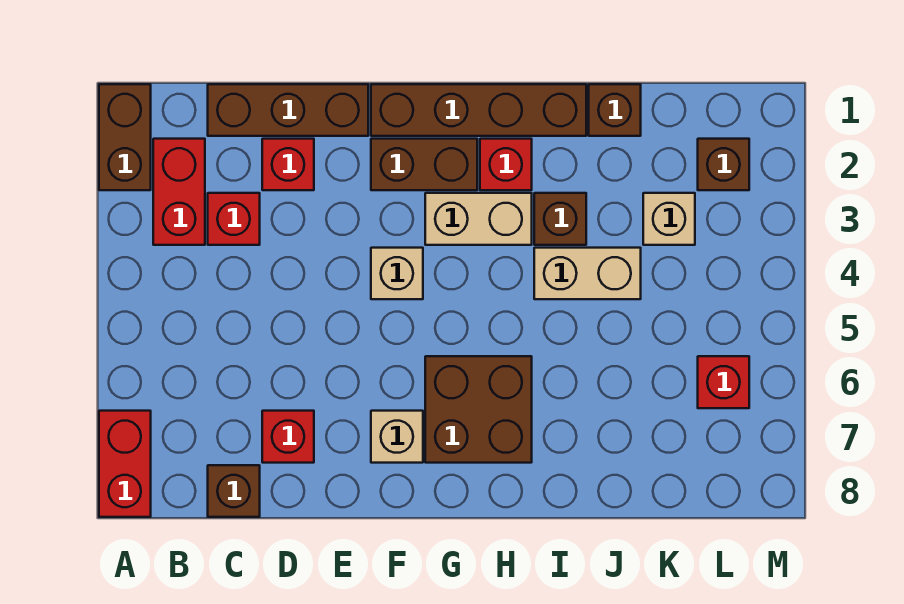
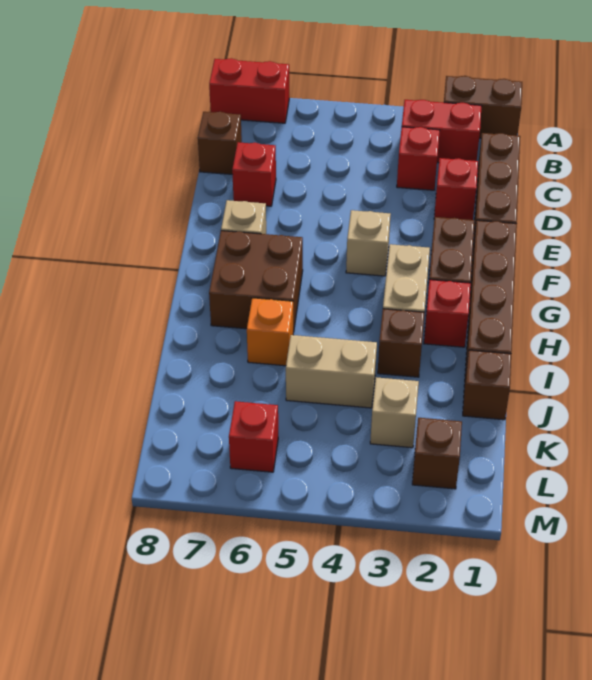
tan brick I4:J4 level 1 -> tan brick J4:J5 level 1
none -> orange brick I6 level 1

